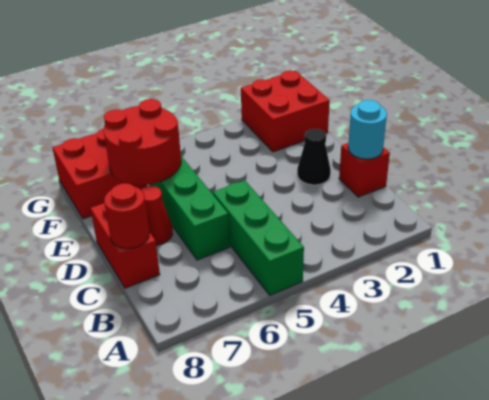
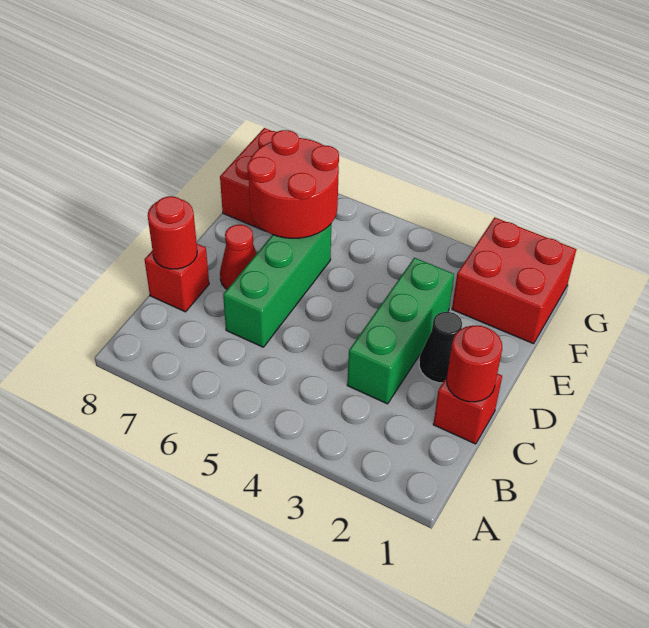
green brick A5:C5 level 1 -> green brick C3:E3 level 1
cyan round brick C1 level 2 -> red round brick C1 level 2
red brick C8:D8 level 1 -> red brick C8 level 1

